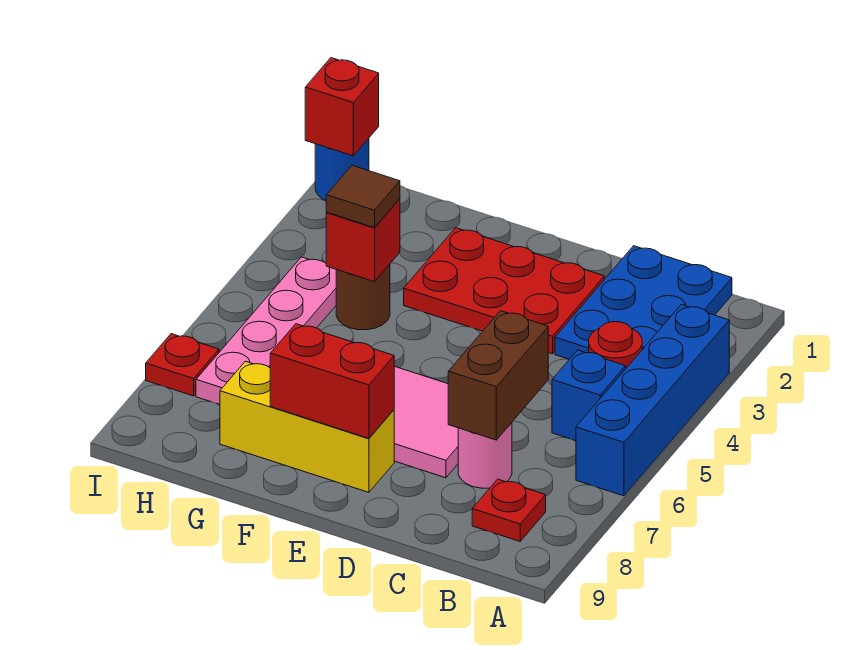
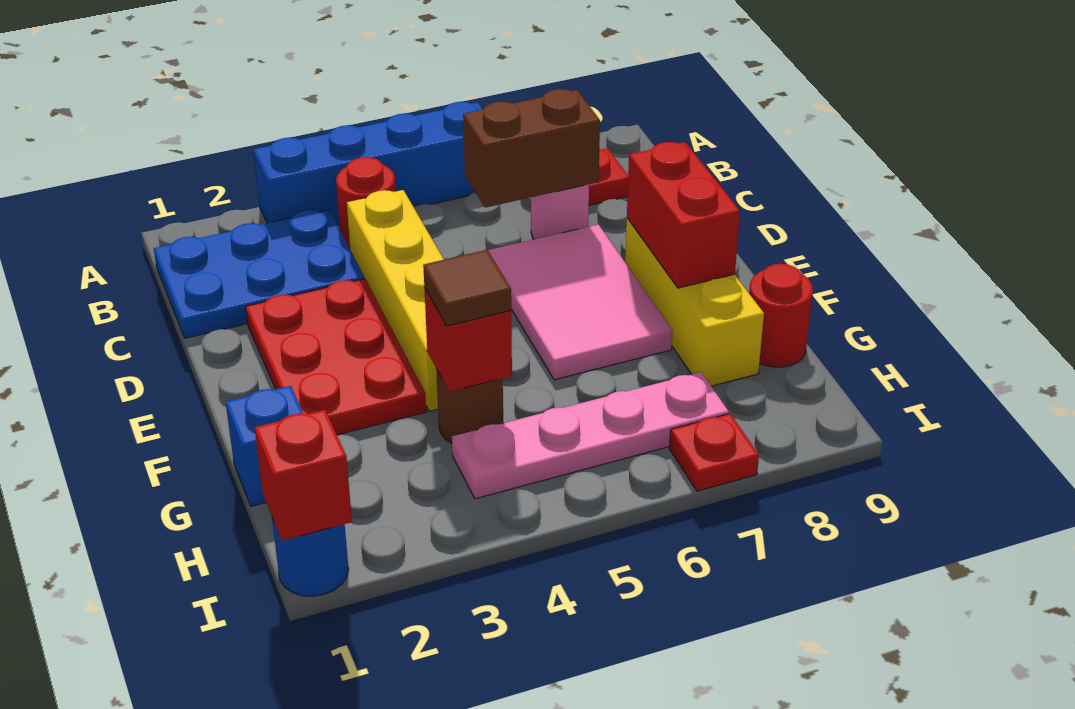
blue brick B5 level 1 -> blue brick G1 level 1
none -> yellow brick C4:F4 level 1
none -> red round brick G9 level 1

